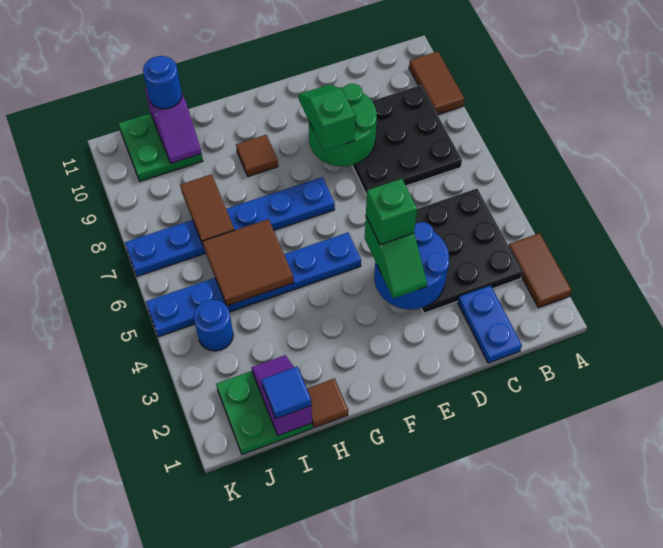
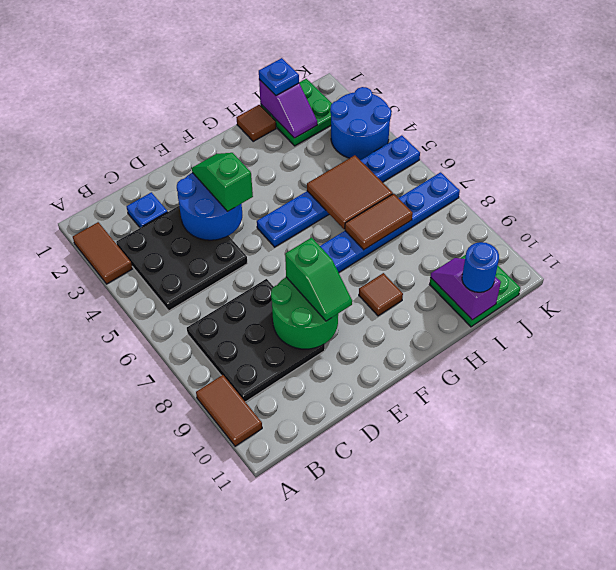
blue plate C1:C2 level 1 -> blue plate C2 level 1
green brick E4 level 4 -> none
blue tile I1 level 3 -> blue plate I1 level 3
brown tile I7:I8 level 2 -> brown tile H7:I7 level 2
blue round brick J4 level 1 -> blue round brick J3:K4 level 1

